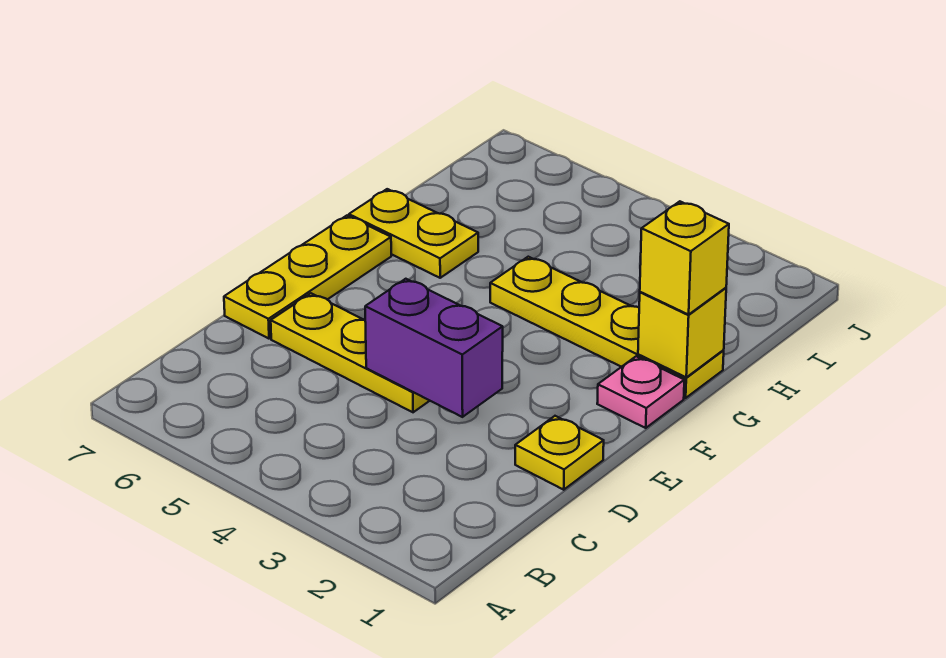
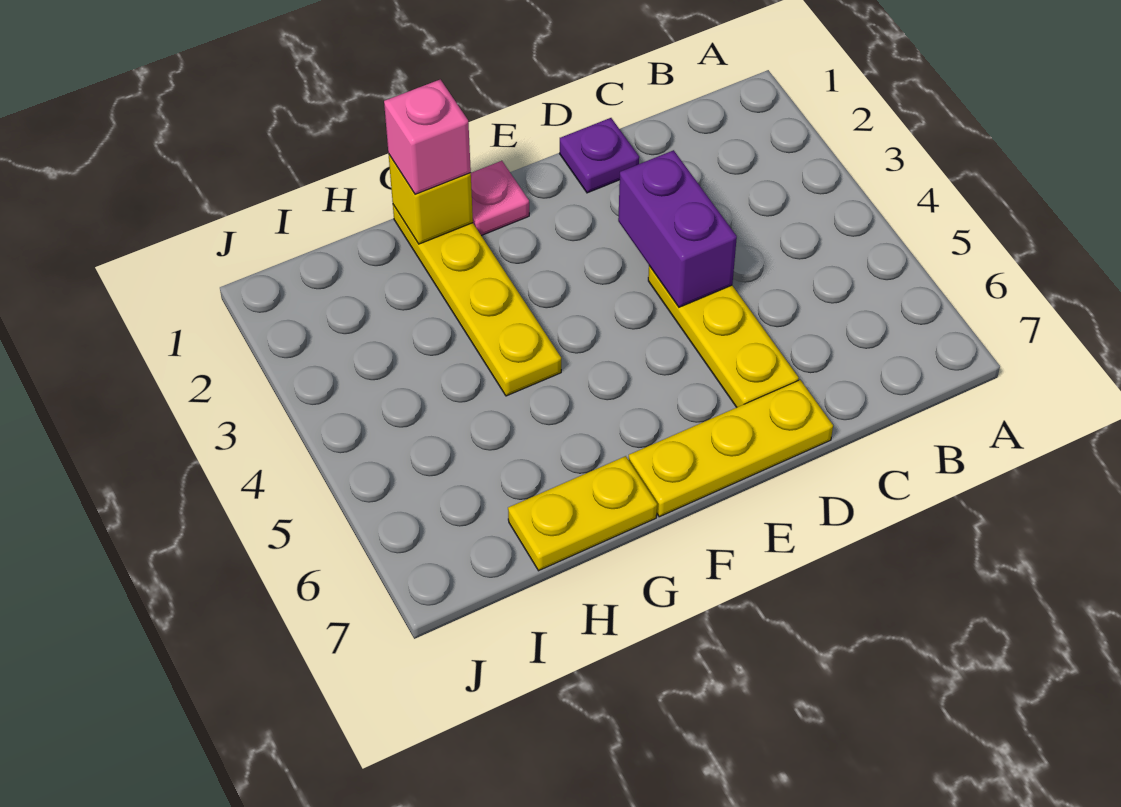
yellow plate D1 level 1 -> purple plate D1 level 1
yellow brick G1 level 3 -> pink brick G1 level 3
yellow plate G6:G7 level 1 -> yellow plate G7:H7 level 1

